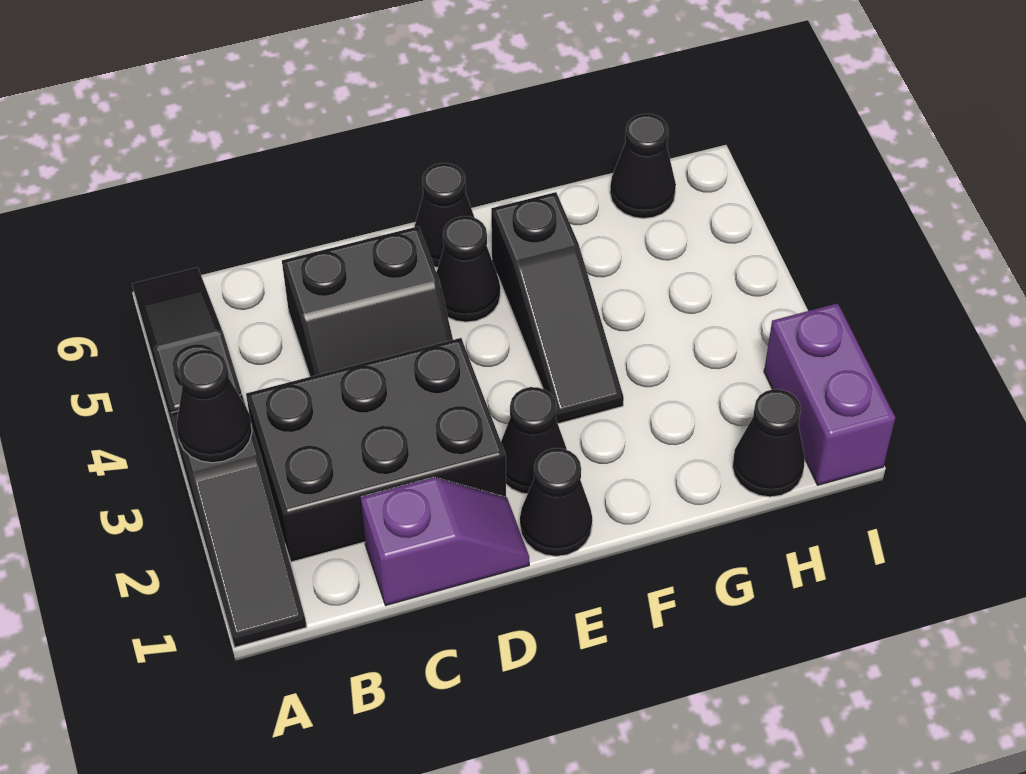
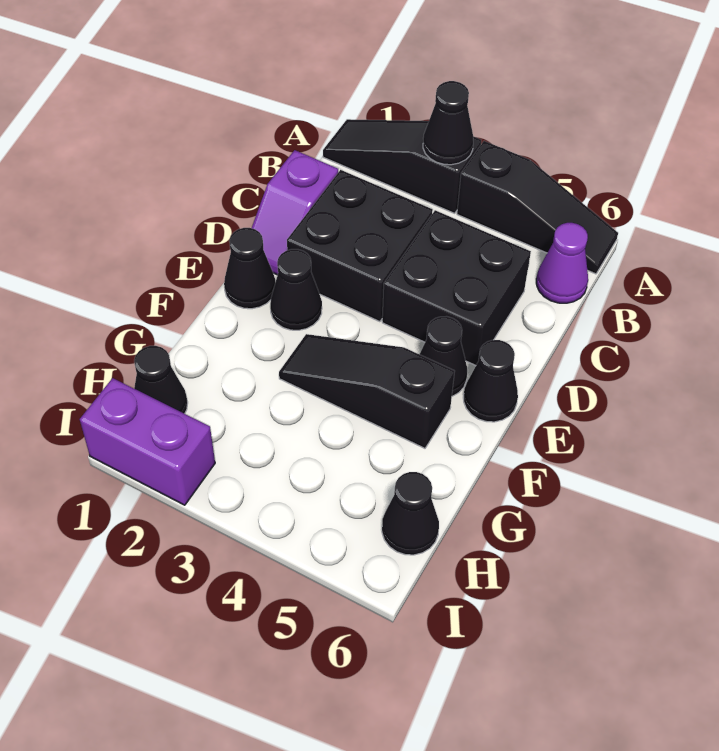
black brick B2:D3 level 1 -> black brick C2:D3 level 1
none -> purple cone B6 level 1
black slope C4:D5 level 1 top 5 -> black brick C4:D5 level 1

